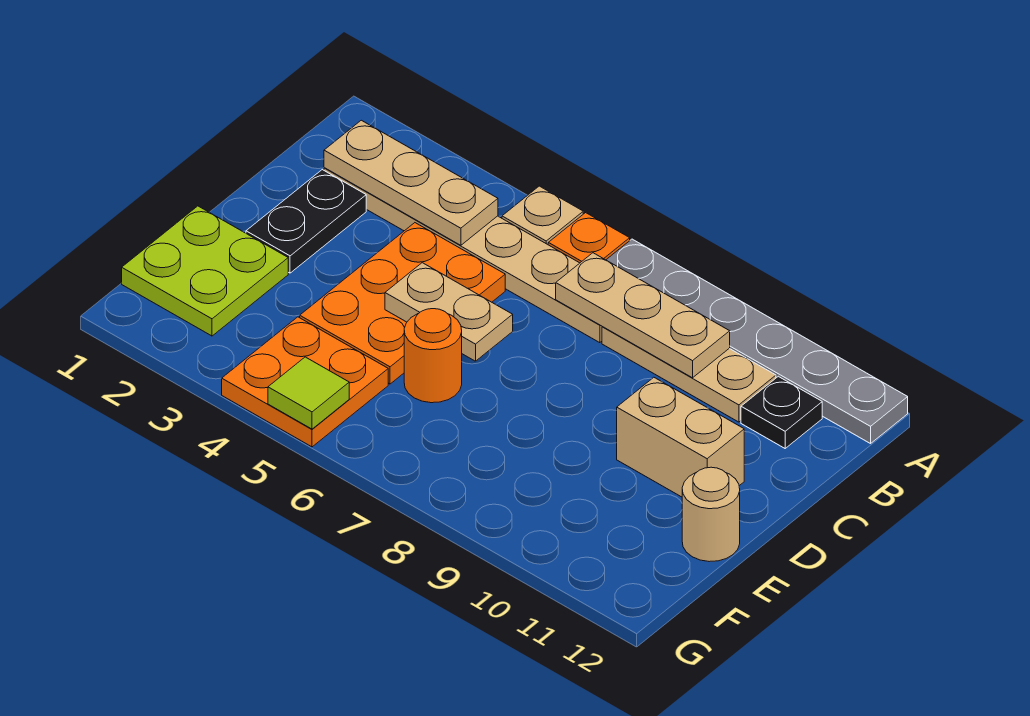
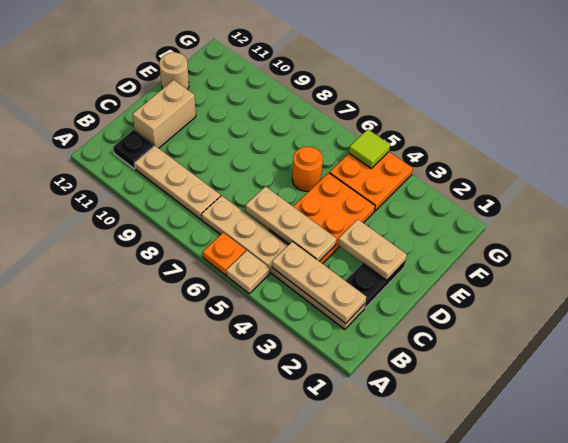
grey plate A7:A12 level 1 -> none
tan plate B7:B9 level 2 -> tan plate C4:C6 level 2
tan plate D5:D6 level 2 -> tan plate D2:D3 level 2
tan brick D10:D11 level 1 -> tan brick C11:D11 level 1
lime plate E1:F2 level 1 -> none

